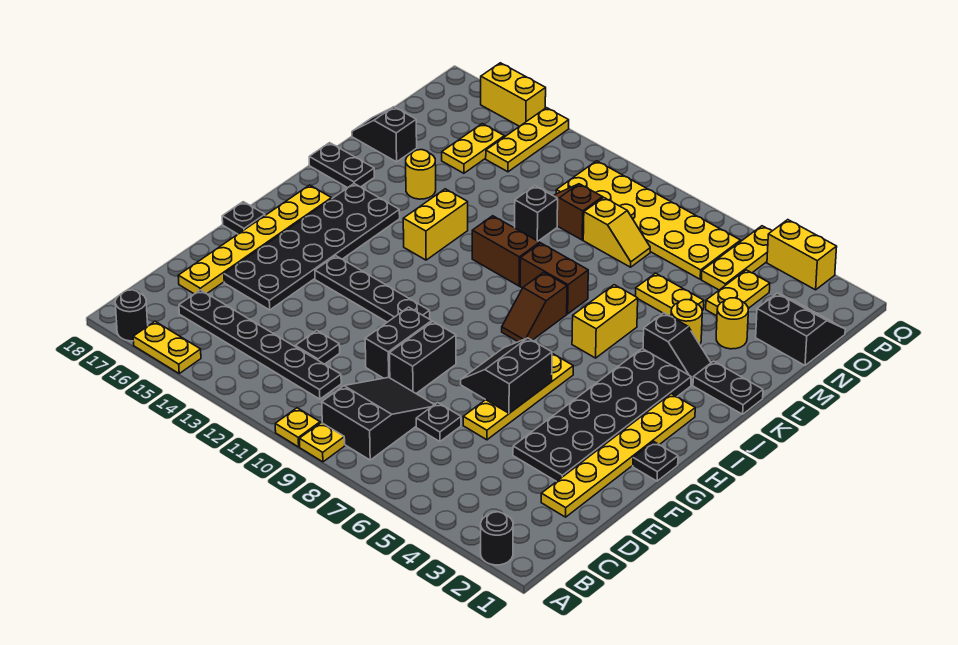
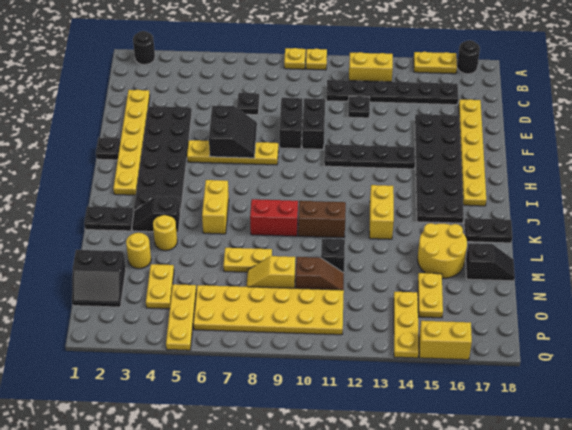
black slope B8:D9 level 1 top B -> none
yellow plate E6:H6 level 1 -> yellow plate G5:G8 level 1
black plate G18 level 1 -> none
brown slope I8:J8 level 1 top J -> none
brown brick K8:K9 level 1 -> red brick K8:K9 level 1
yellow round brick L15 level 1 -> yellow round brick L15:M16 level 1
yellow plate M5:M6 level 1 -> yellow plate M7:M8 level 1
yellow brick Q3:Q4 level 1 -> yellow brick B12:B13 level 1

